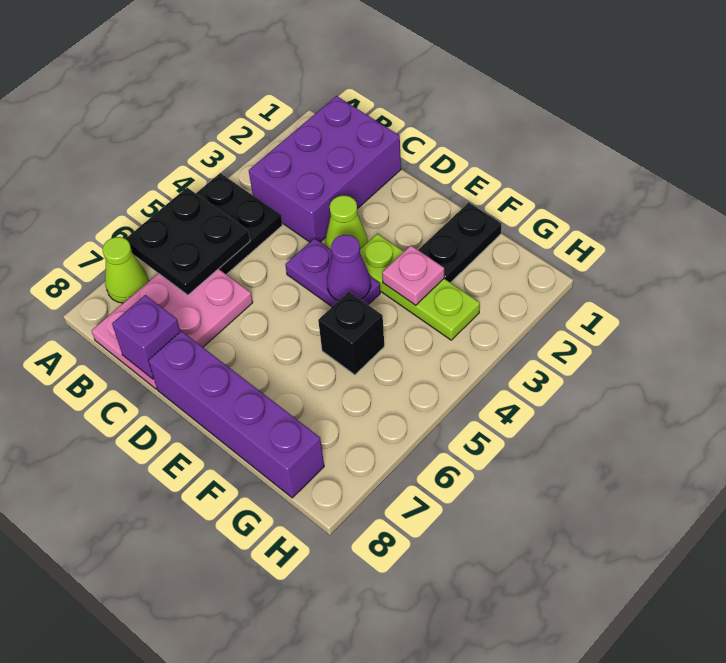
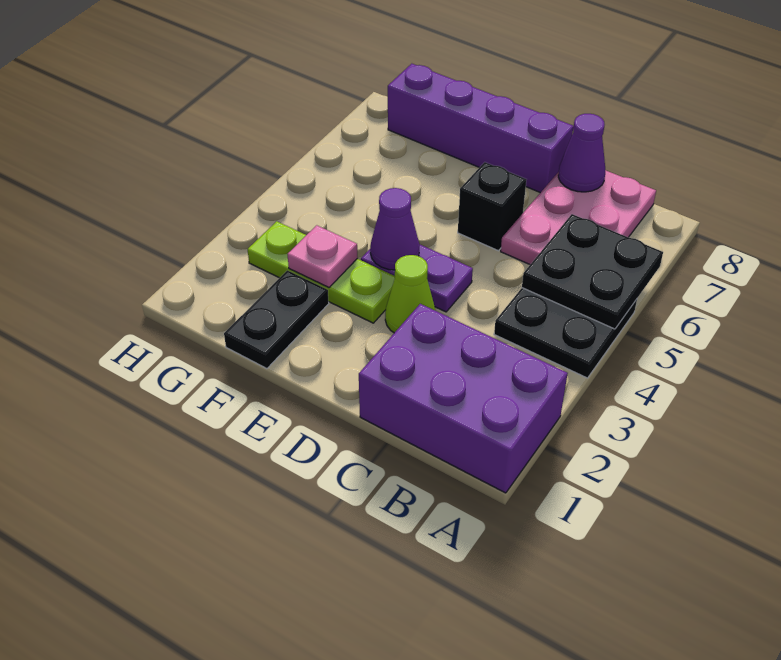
lime cone A7 level 1 -> none
purple brick B1:C3 level 1 -> purple brick A1:C2 level 1
purple brick C8 level 2 -> purple cone C8 level 2
black brick F5 level 1 -> black brick D6 level 1

